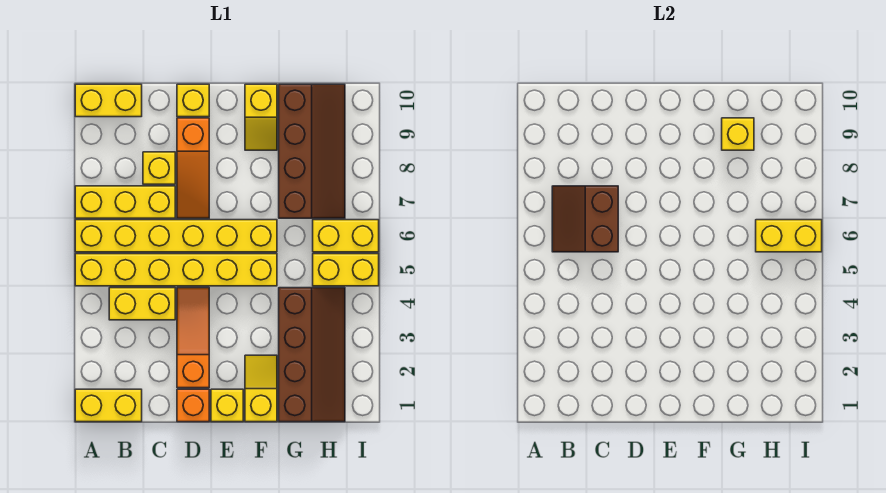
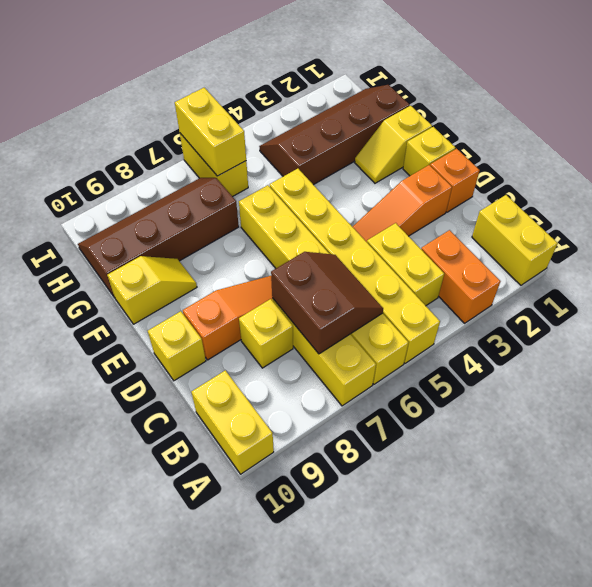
none -> orange brick A3:B3 level 1
brown slope B6:C7 level 2 top C -> brown slope B6:C7 level 2 top 7
yellow brick G9 level 2 -> none
yellow brick H5:I5 level 1 -> none

